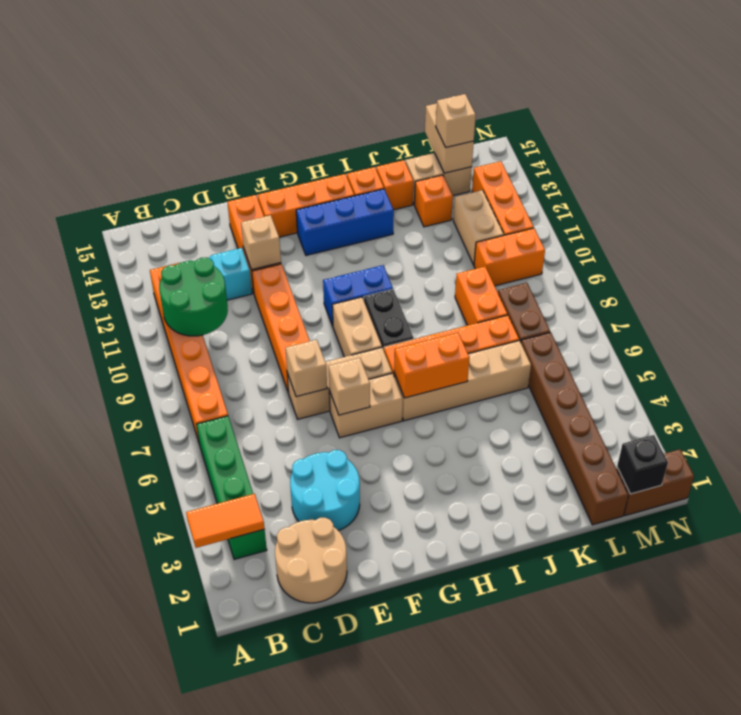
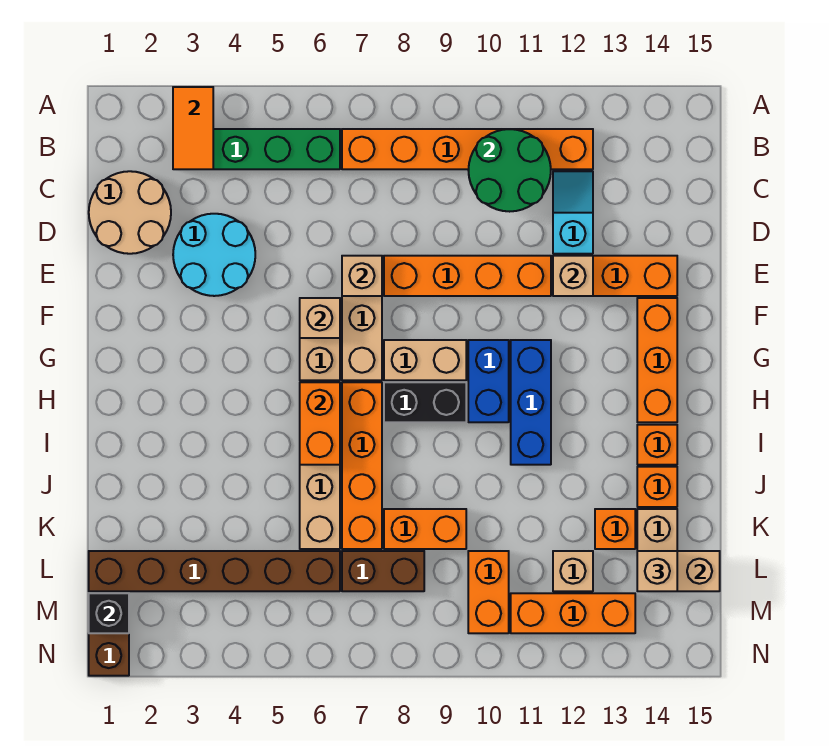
blue brick G13:I13 level 1 -> blue brick G11:I11 level 1
tan brick L11:L12 level 1 -> tan brick L12 level 1

